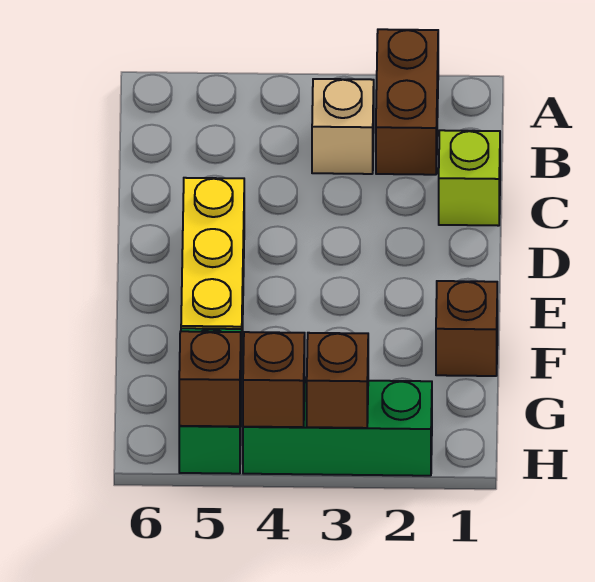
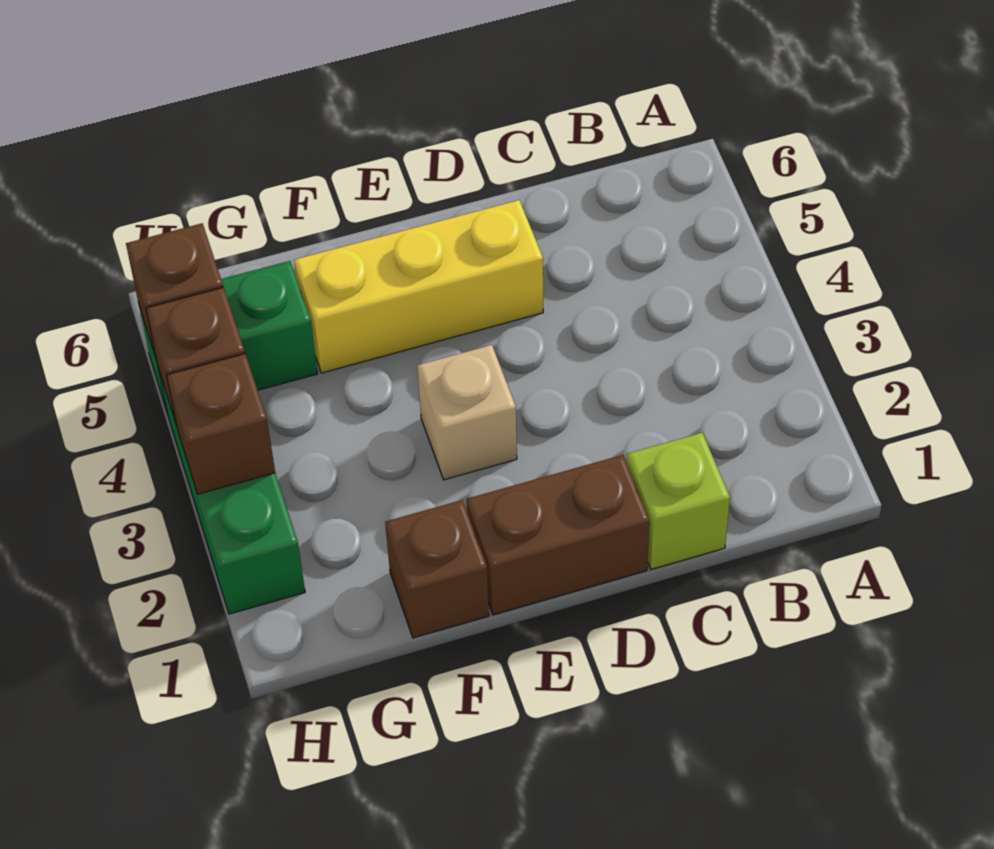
brown brick A2:B2 level 1 -> brown brick D1:E1 level 1
tan brick B3 level 1 -> tan brick E3 level 1

